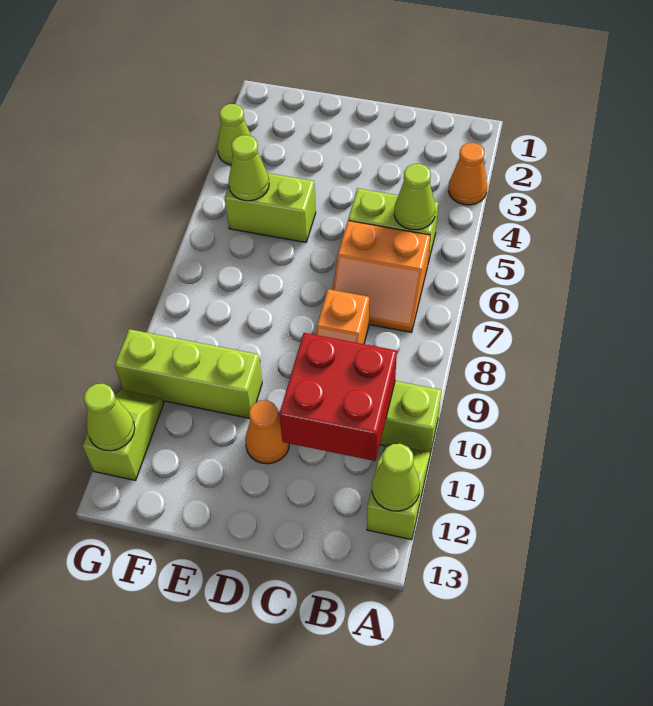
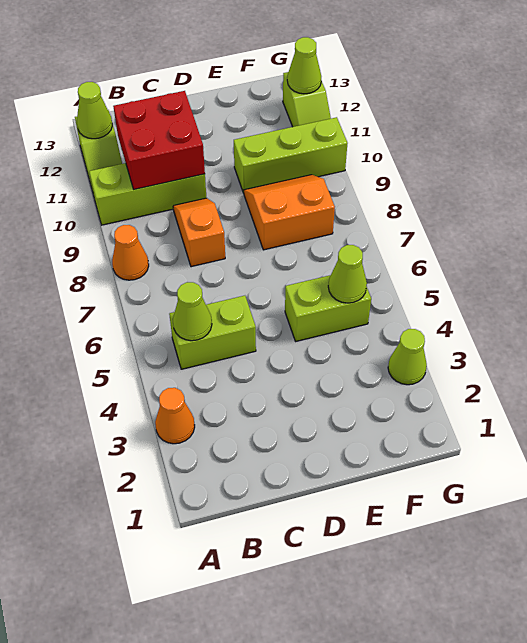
orange slope B6:C7 level 1 top 6 -> orange slope E8:F9 level 1 top 8
orange cone D11 level 1 -> orange cone A8 level 1

